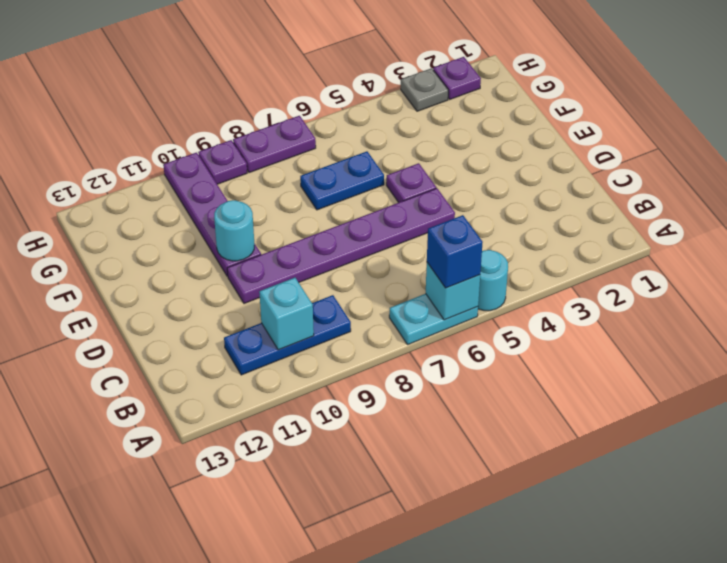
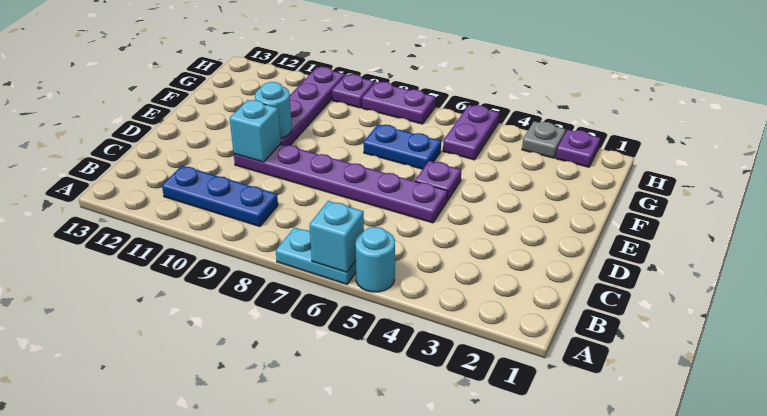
blue brick A6 level 3 -> none
cyan brick B10 level 2 -> cyan brick D10 level 2
none -> purple plate G5:H5 level 1

